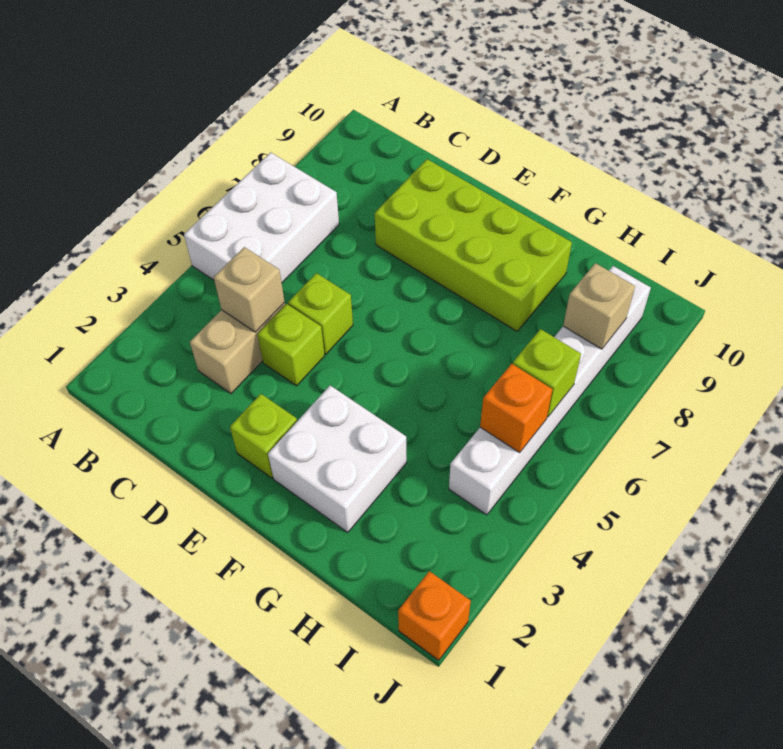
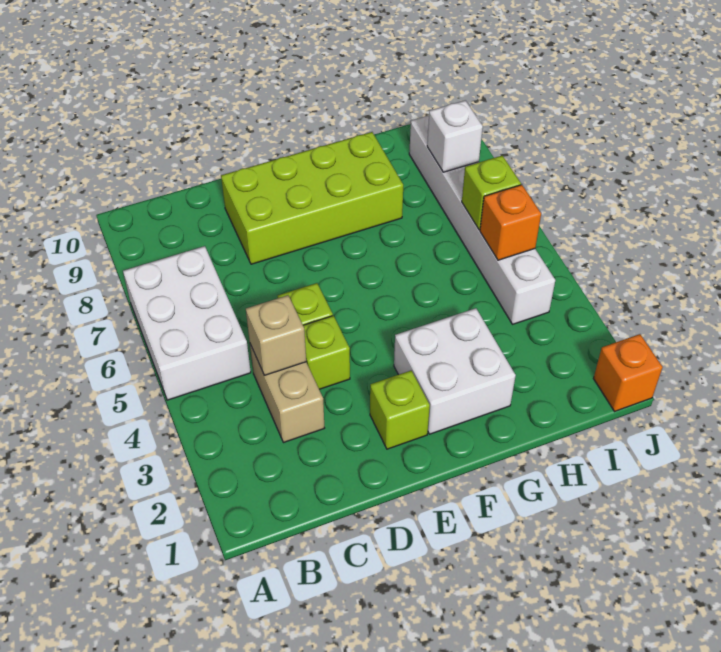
tan brick I8 level 2 -> white brick I8 level 2

